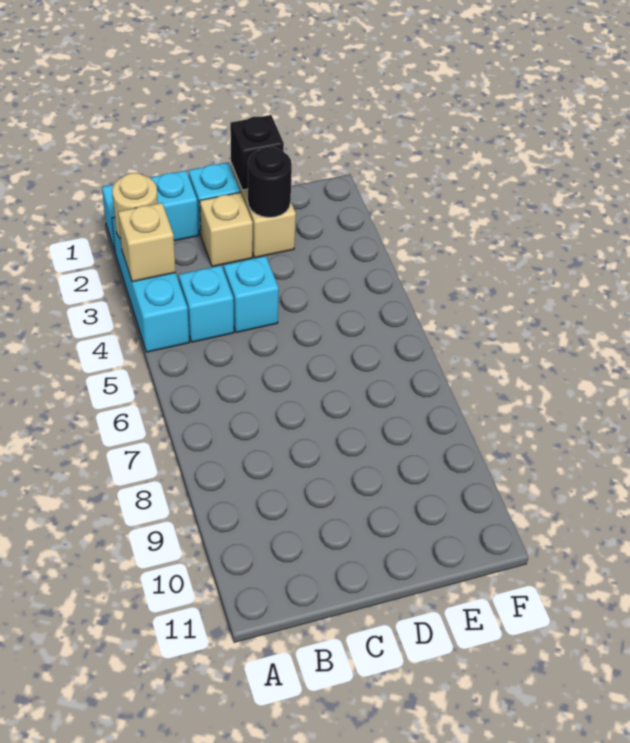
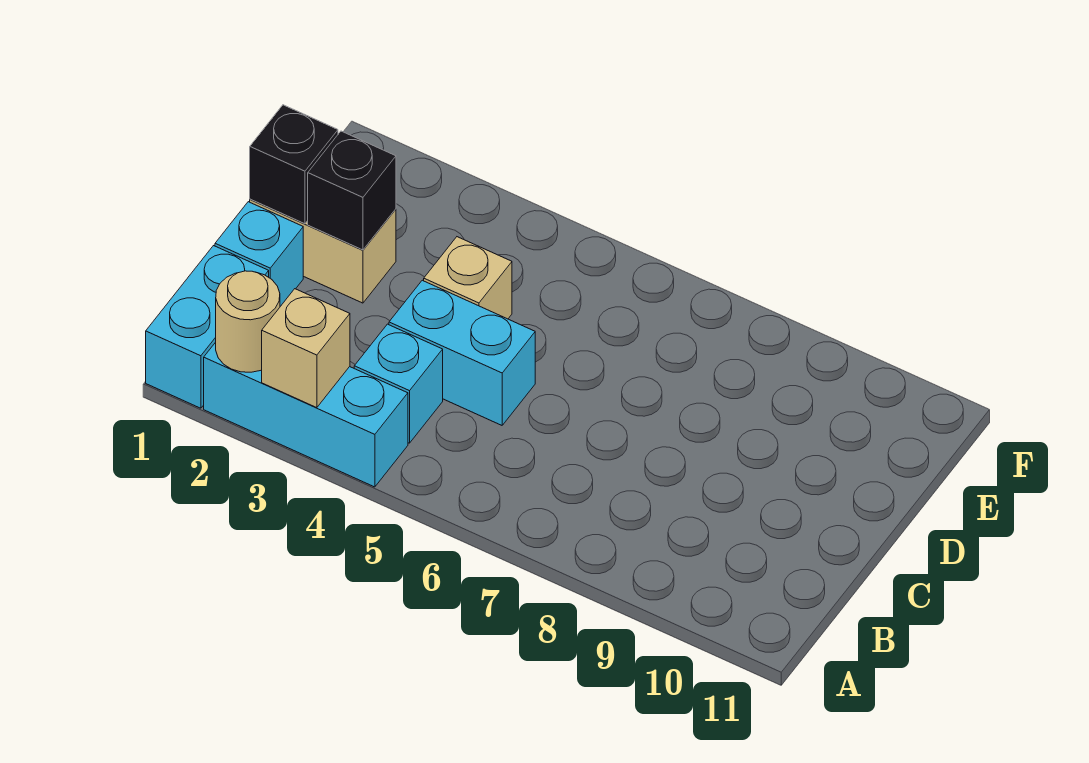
tan brick C2 level 1 -> tan brick D4 level 1
cyan brick C4 level 1 -> cyan brick C4:C5 level 1
black round brick D2 level 2 -> black brick D2 level 2

